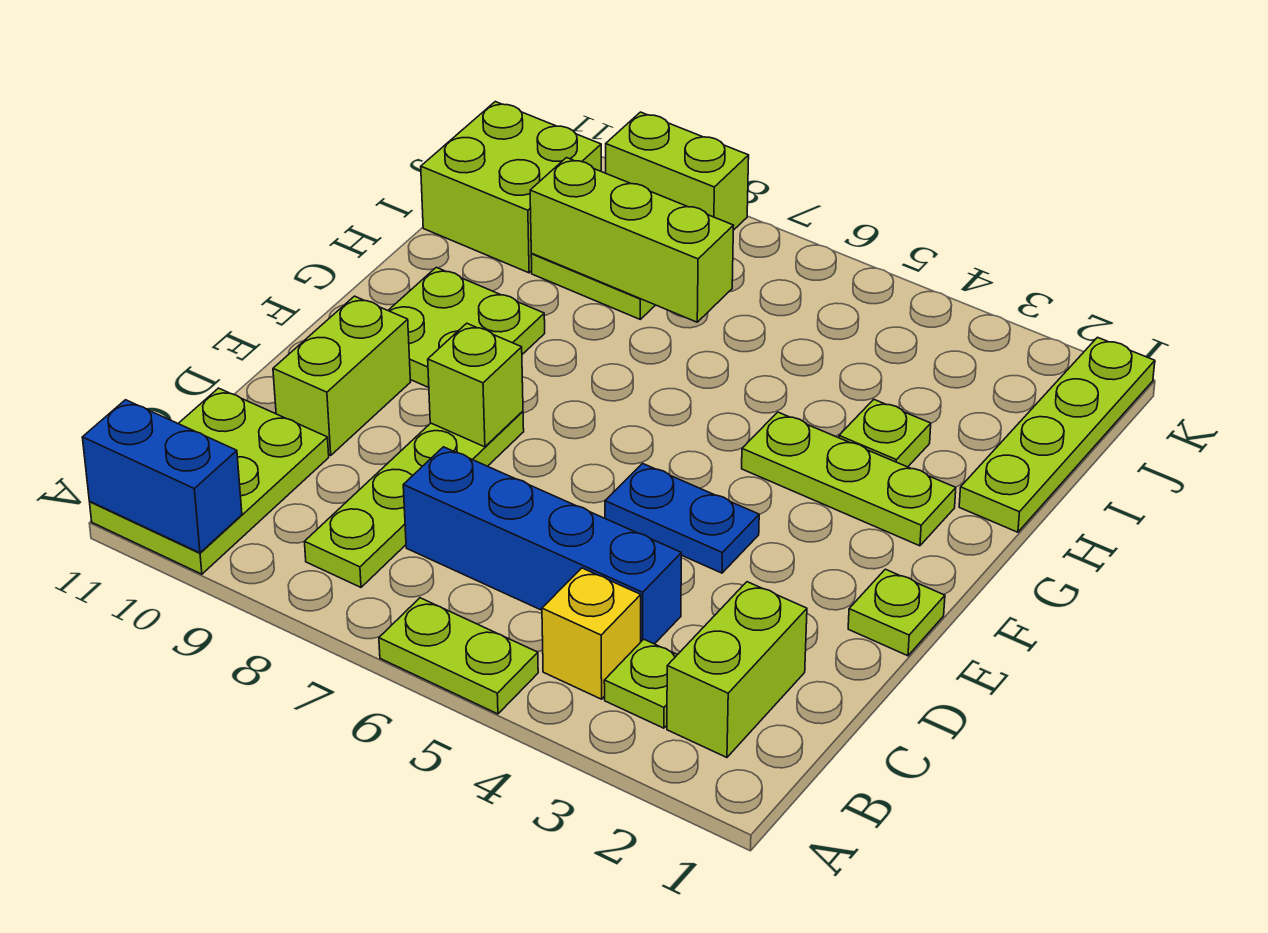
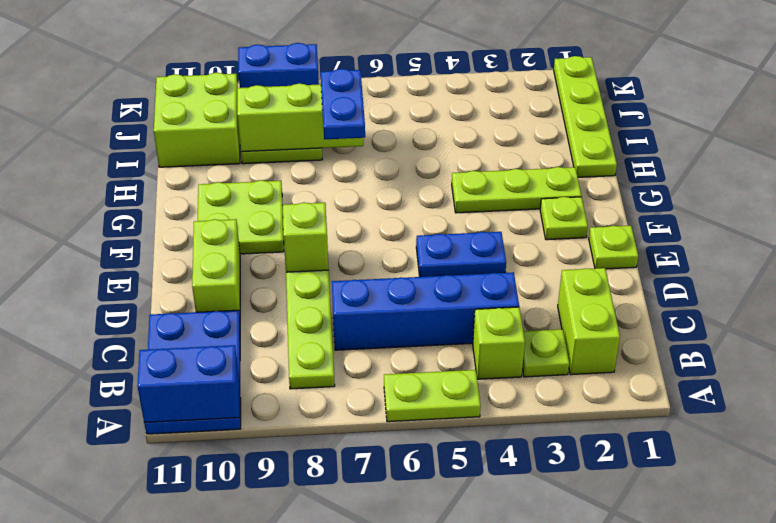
lime plate A10:C11 level 1 -> blue plate A10:C11 level 1
yellow brick B4 level 1 -> lime brick B4 level 1
lime plate H3 level 1 -> lime plate F2 level 1
none -> blue plate H7:I7 level 3
lime brick K8:K9 level 1 -> blue brick K8:K9 level 1

